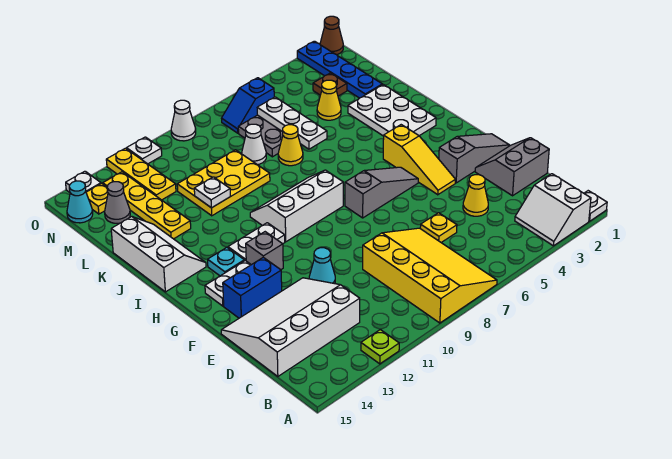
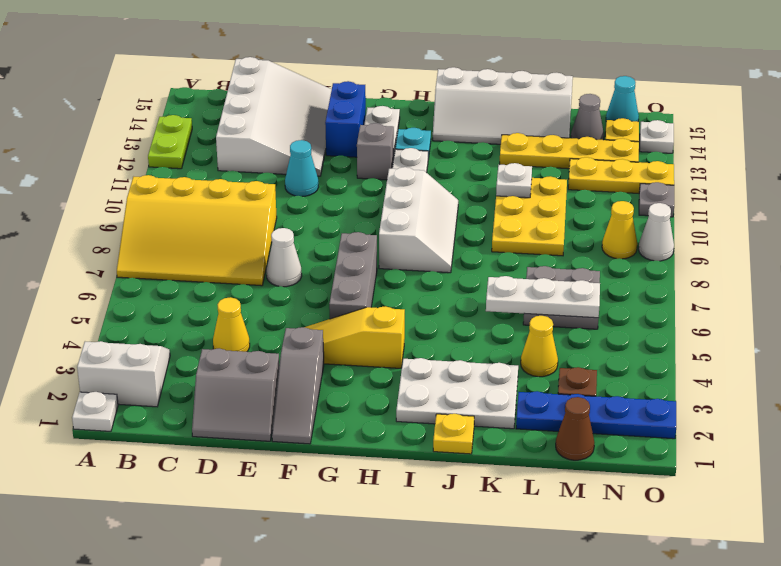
lime plate A12 level 1 -> lime plate A12:A13 level 1
grey slope D1:E2 level 1 top D -> grey slope D1:E2 level 1 top 2
yellow plate D6 level 1 -> yellow plate J1 level 1
grey slope G5:G7 level 1 top 7 -> grey brick G5:G7 level 1
white slope I14:K15 level 1 top 15 -> white slope I14:L15 level 1 top 15
yellow cone K7 level 1 -> yellow cone N9 level 1
white cone L8 level 1 -> white cone E7 level 1
blue slope N6:N7 level 1 top 6 -> none
brown cone O1 level 1 -> brown cone M1 level 1
white plate O11 level 1 -> grey plate O11 level 1

